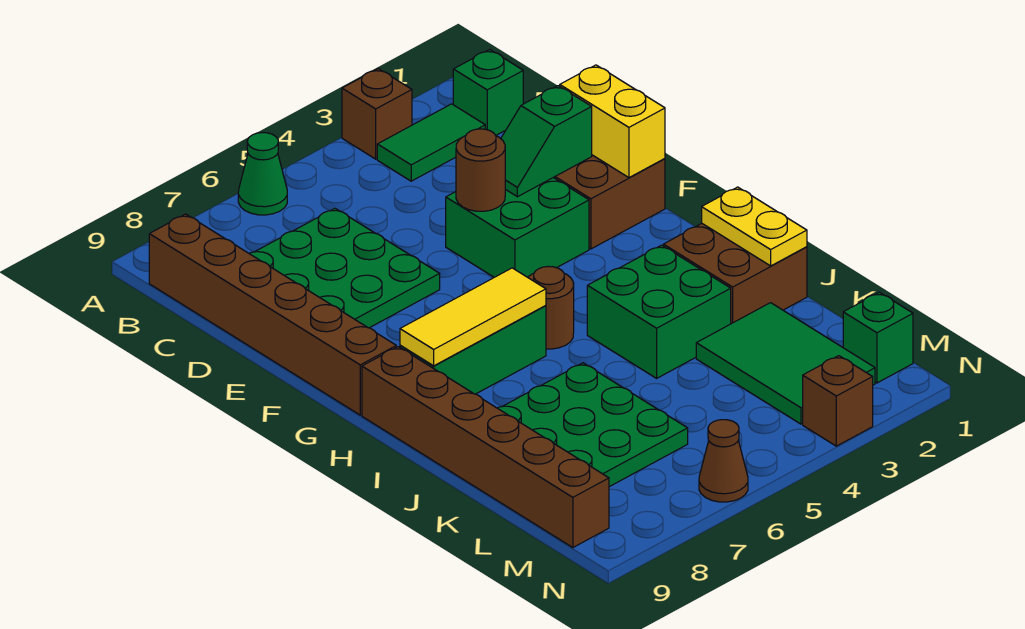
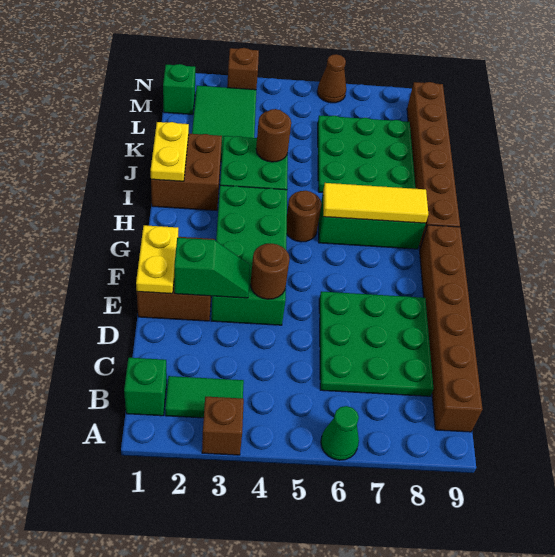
yellow brick E1:F1 level 2 -> yellow plate E1:F1 level 2
green brick E3:F4 level 1 -> green brick E3:H4 level 1
none -> brown round brick J4 level 2

